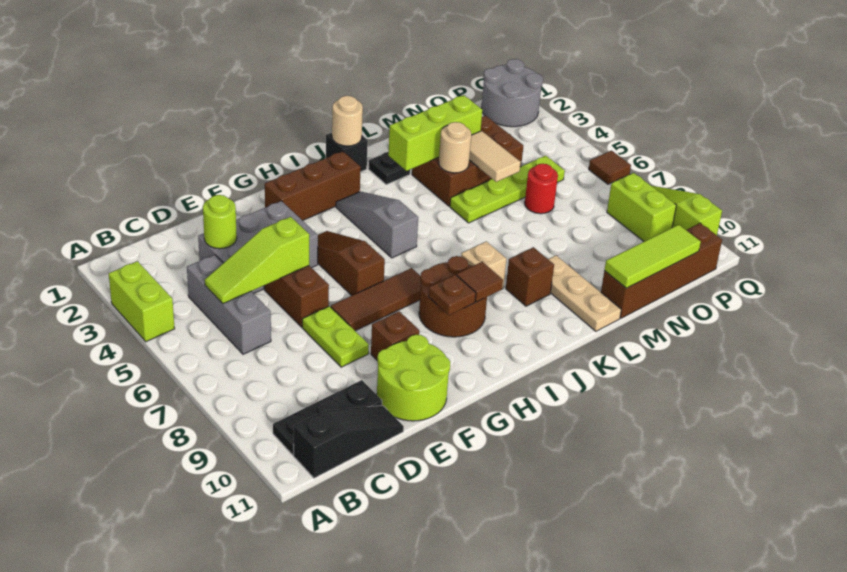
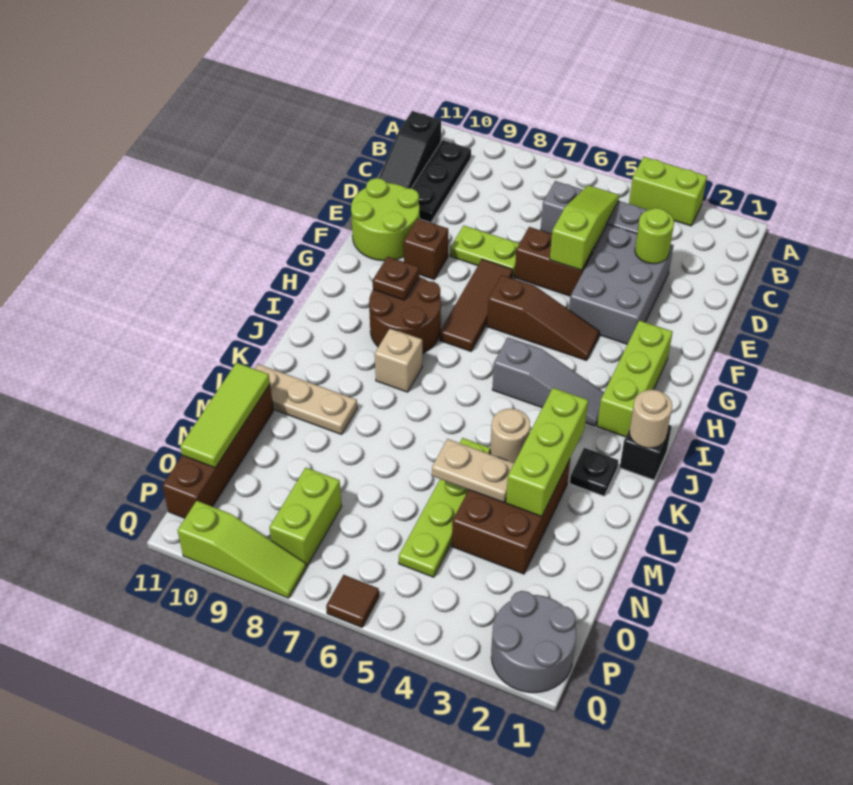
brown brick G2:I2 level 1 -> lime brick G2:I2 level 1
brown tile I9 level 2 -> none
brown brick K9 level 1 -> none
tan tile M4:M5 level 2 -> tan plate M4:M5 level 2
red round brick N6 level 1 -> none
lime brick P8:P9 level 1 -> lime brick O8:P8 level 1

